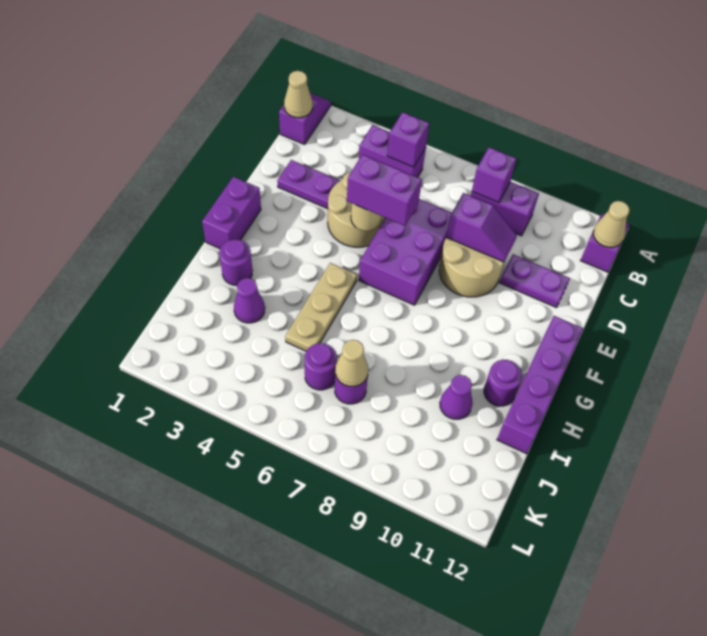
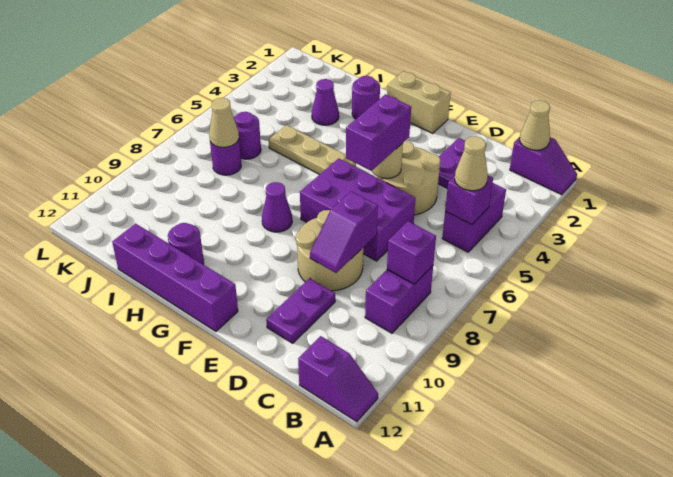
tan cone B12 level 2 -> tan cone B5 level 3
purple brick F1:G1 level 1 -> tan brick F1:G1 level 1
purple cone I10 level 1 -> purple cone G8 level 1

